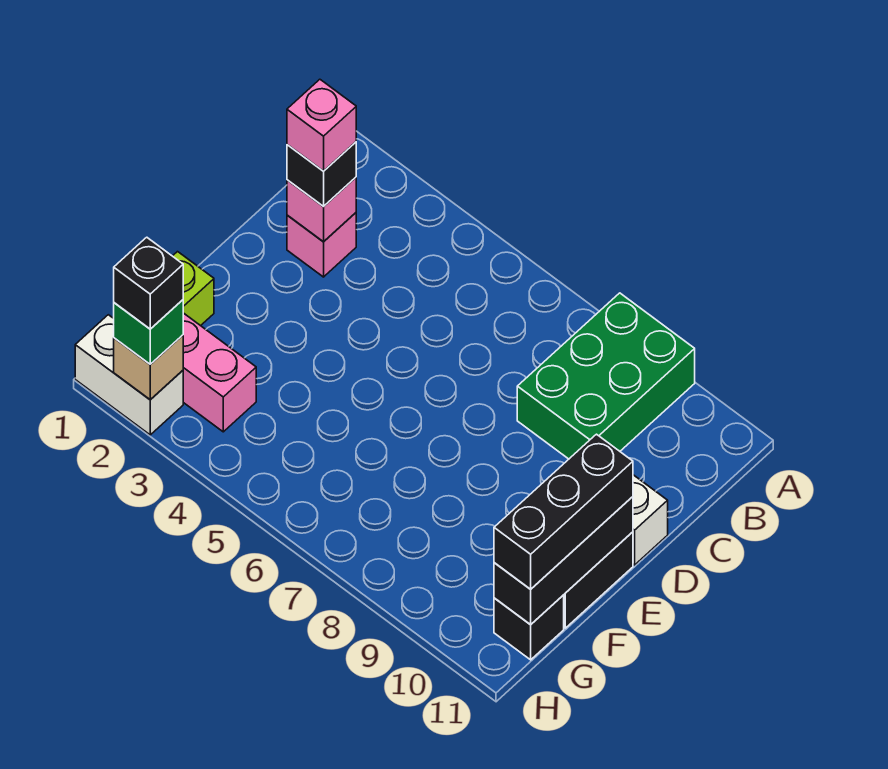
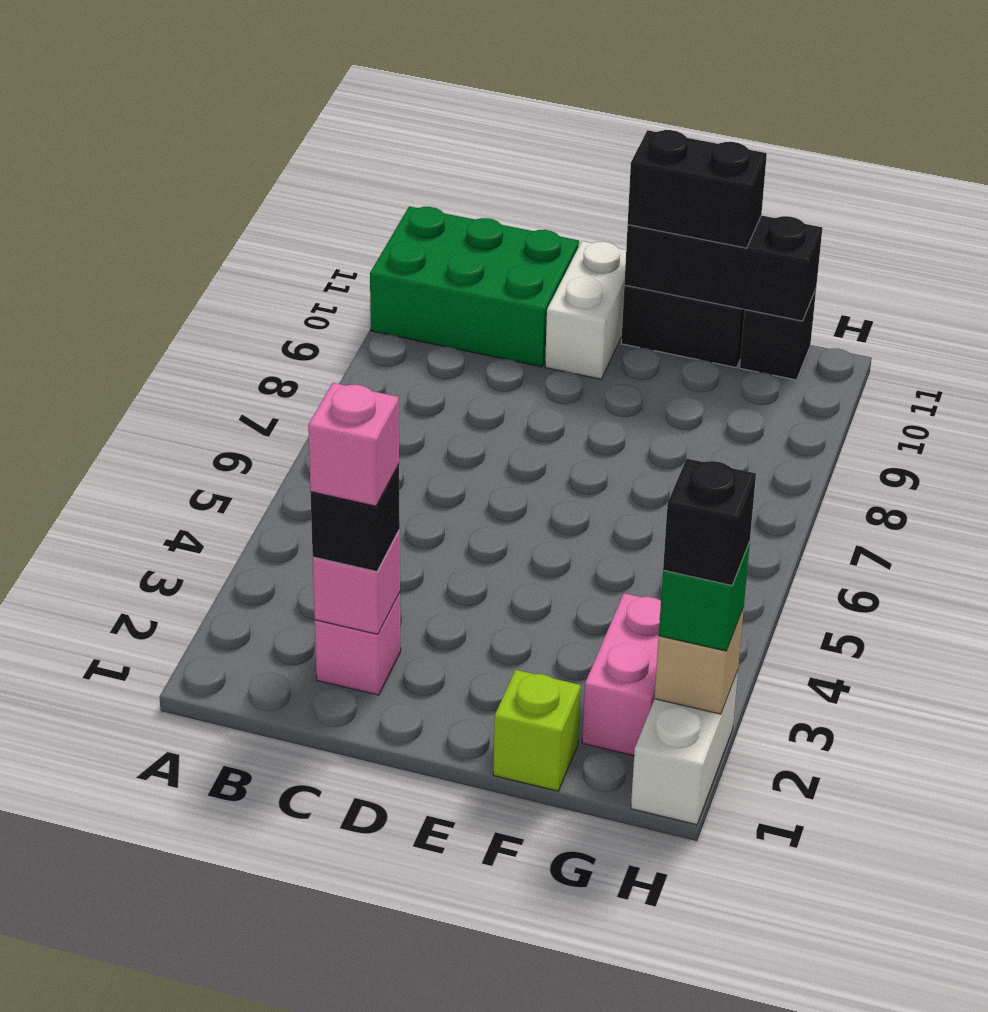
green brick A8:C9 level 1 -> green brick A10:C11 level 1
black brick E11:G11 level 3 -> black brick E11:F11 level 3

